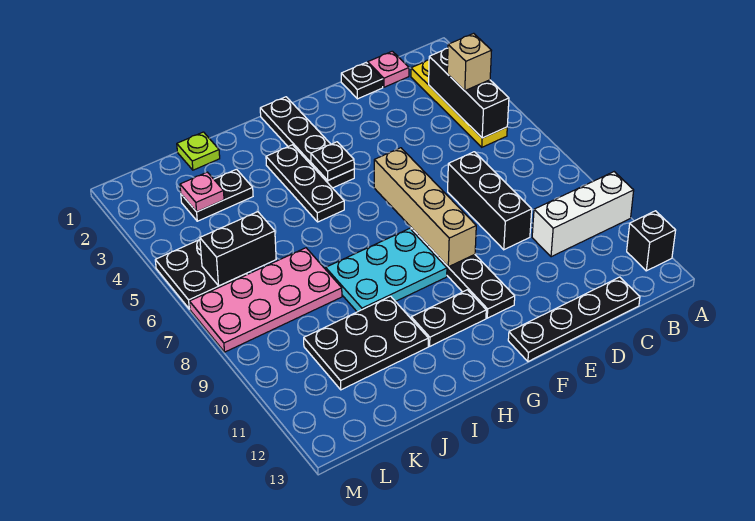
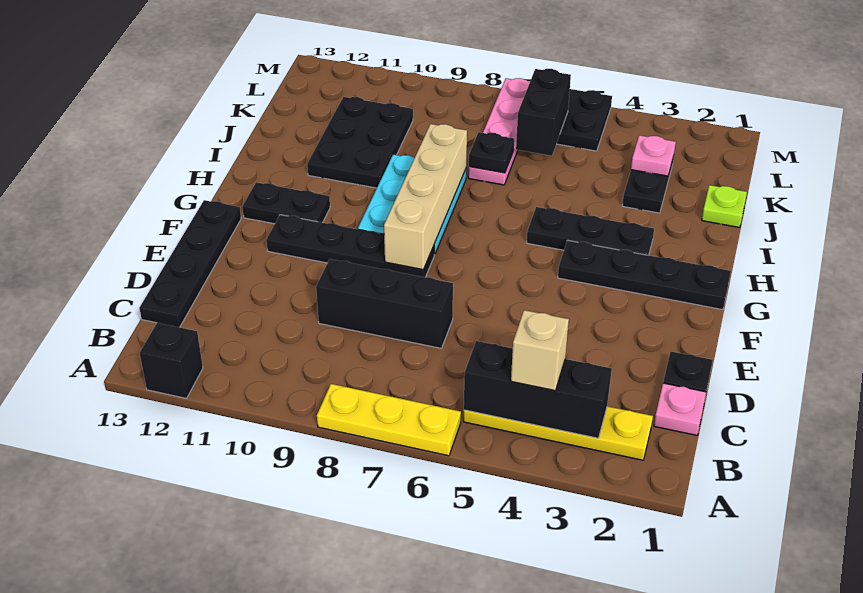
none -> yellow plate A6:A8 level 1
white brick A10:C10 level 1 -> none
tan brick F6:F9 level 2 -> tan brick F8:I8 level 2
black plate G4 level 2 -> black plate J7 level 2
black plate G11:H11 level 1 -> black plate G11:G12 level 1
pink plate J7:M8 level 1 -> pink plate J7:M7 level 1

